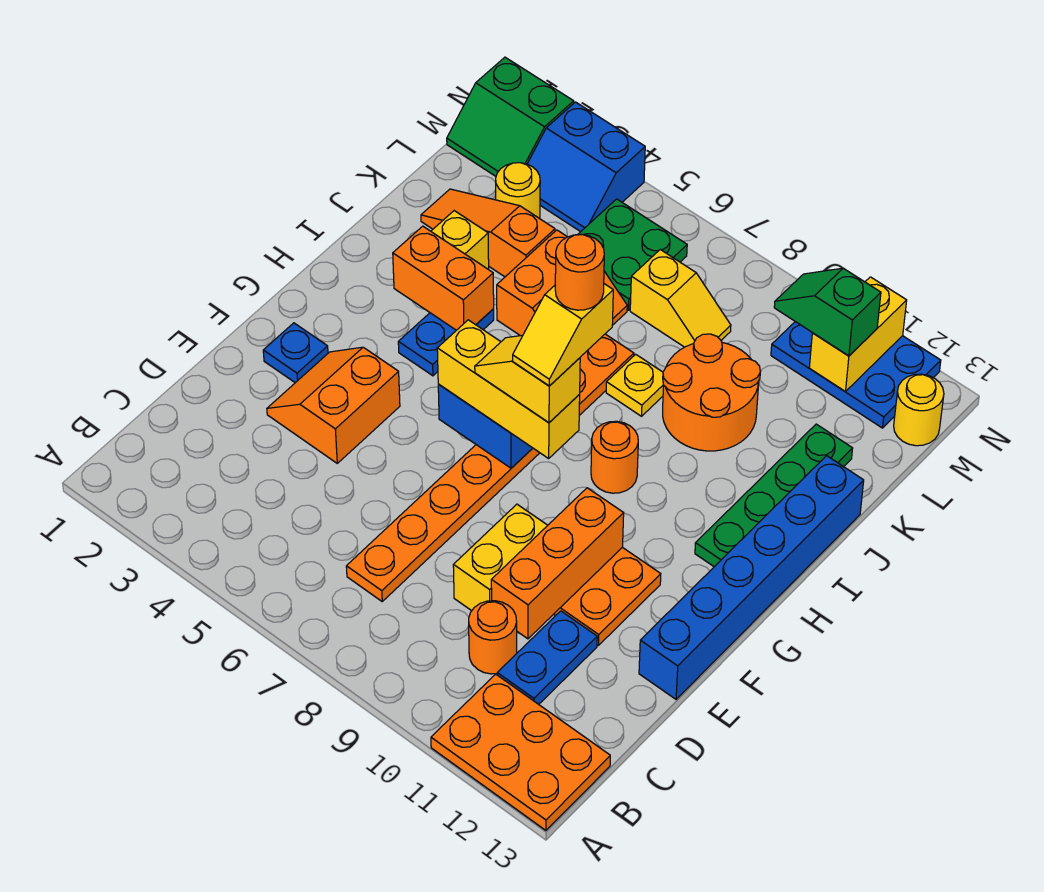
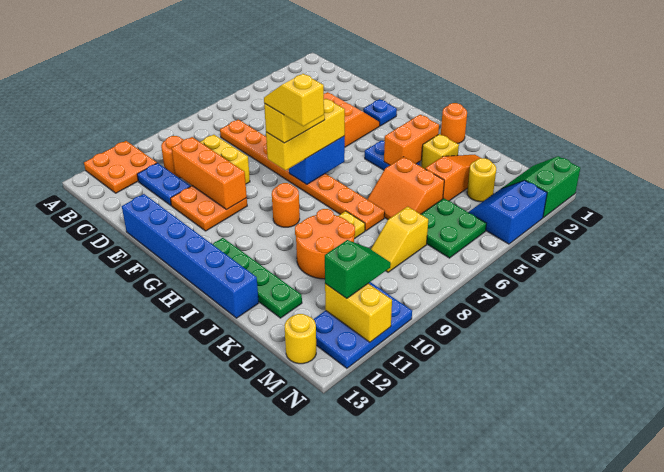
orange plate A11:B13 level 1 -> orange plate A11:B12 level 1
orange round brick H8 level 6 -> orange round brick I1 level 1

